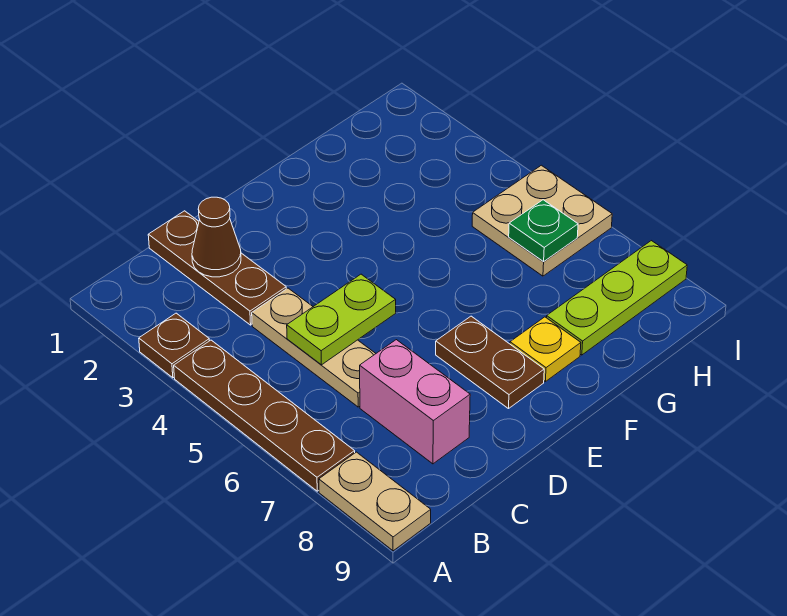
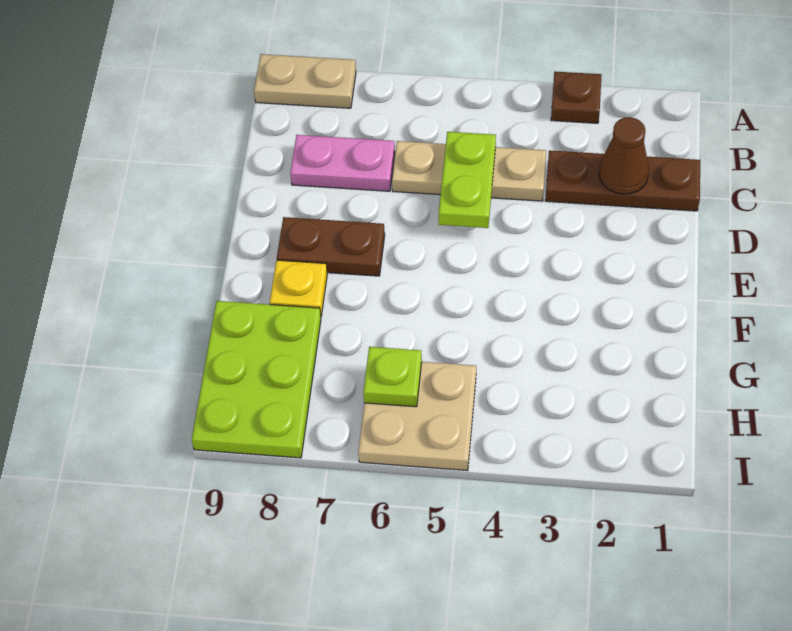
brown plate A4:A7 level 1 -> none
pink brick C7:C8 level 1 -> pink plate C7:C8 level 1
lime plate G8:I8 level 1 -> lime plate G8:I9 level 1
green plate H6 level 2 -> lime plate H6 level 2

